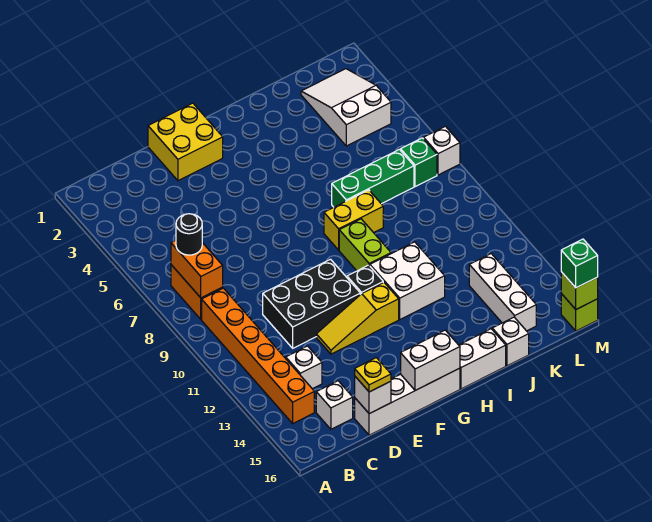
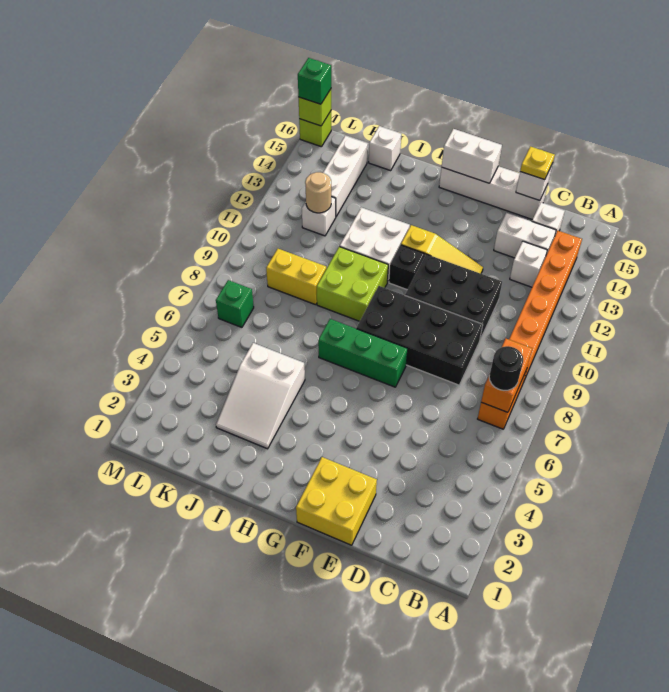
none -> black brick D8:G9 level 1
yellow brick H8:I8 level 1 -> yellow brick J9:K9 level 1
lime brick H9:H10 level 1 -> lime brick H9:I10 level 1
white brick H16:I16 level 1 -> white brick C14:D14 level 1
green brick I7:K7 level 1 -> green brick F7:H7 level 1
white slope K2:L4 level 1 top 4 -> white slope I3:J5 level 1 top 5
none -> tan round brick K12 level 2
white brick M7 level 1 -> white brick K12 level 1

